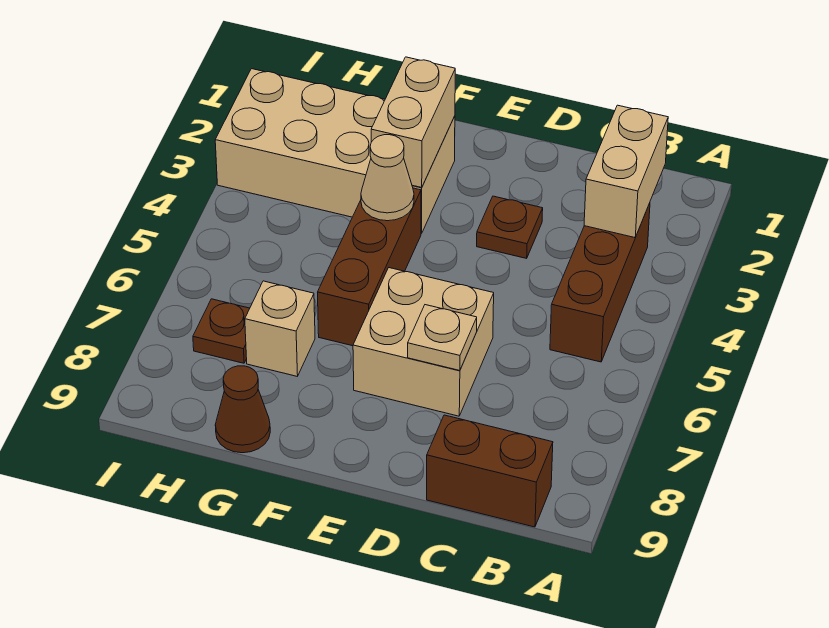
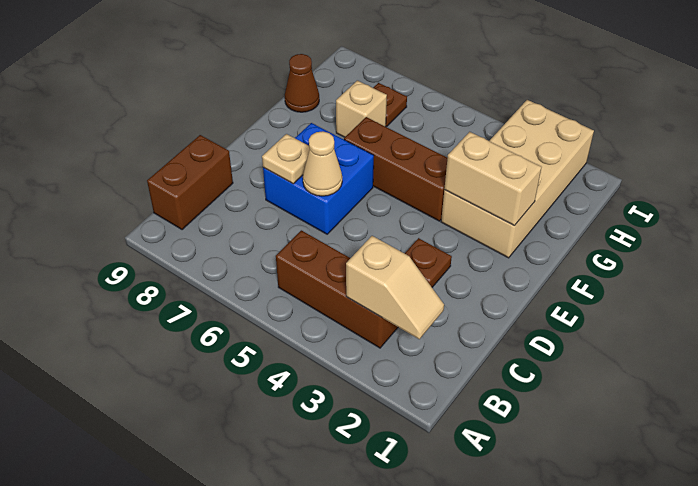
tan brick B2:B3 level 2 -> tan slope B2:B3 level 2 top 3
tan brick D6:E7 level 1 -> blue brick D6:E7 level 1
tan cone F4 level 2 -> tan cone D6 level 2

